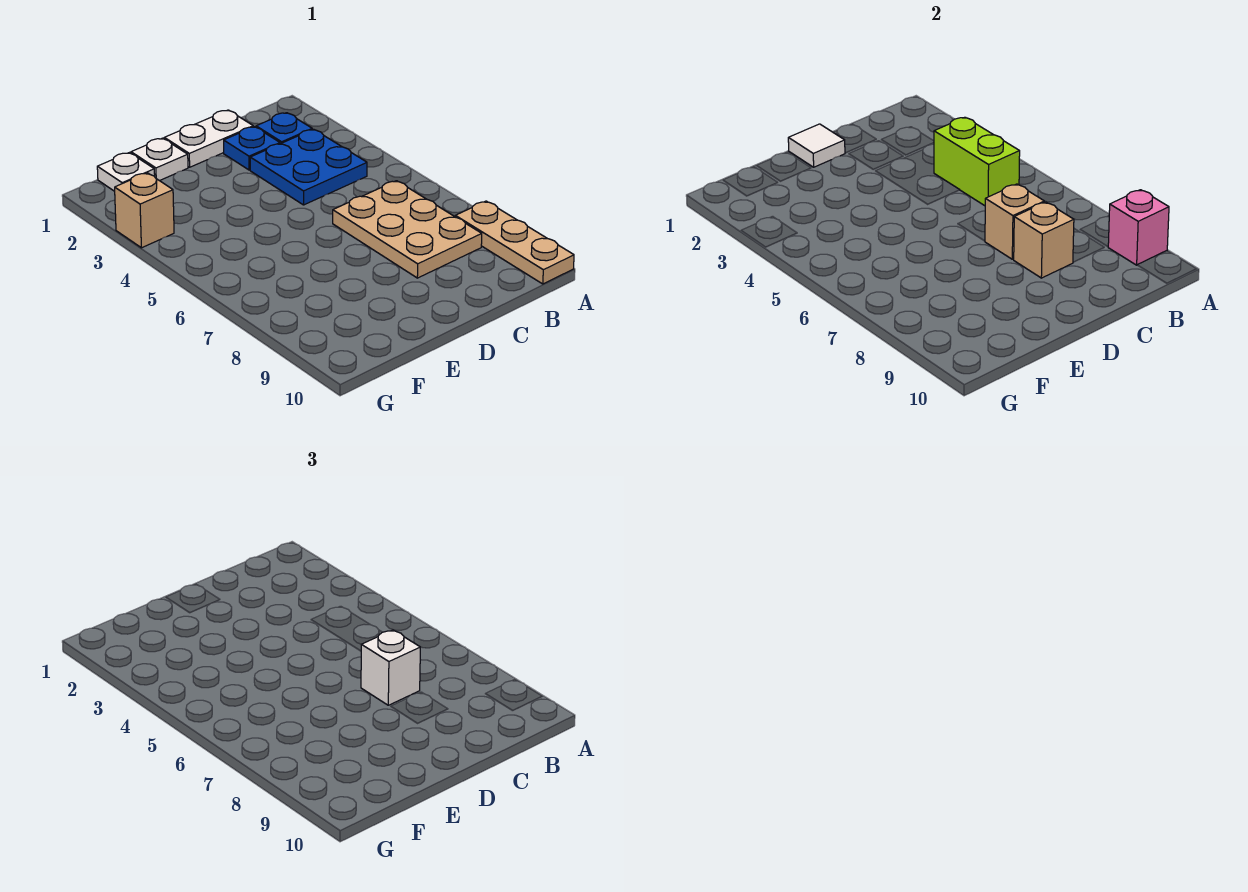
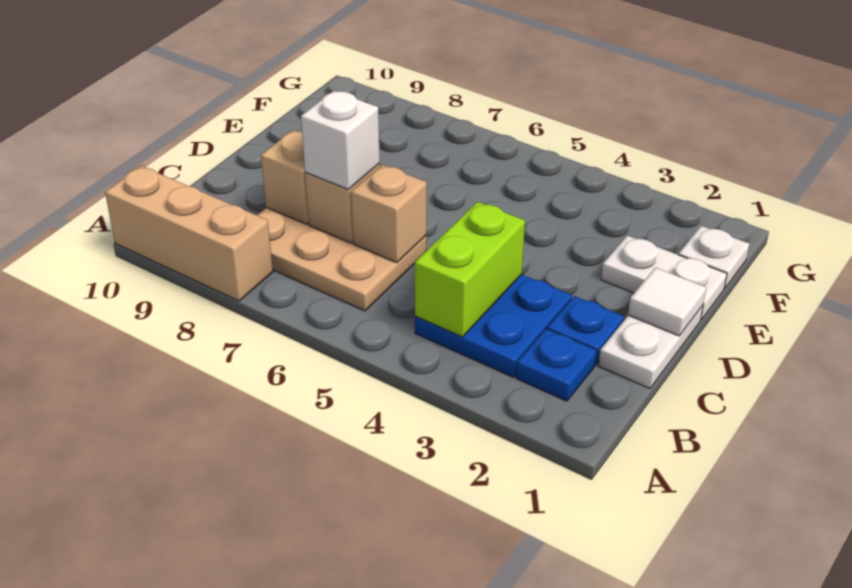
tan plate A8:A10 level 1 -> tan brick A8:A10 level 1
pink brick A9 level 2 -> none
lime brick B4:B5 level 2 -> lime brick B4:C4 level 2
white plate E1 level 1 -> white plate E1:E2 level 1
tan brick G3 level 1 -> tan brick C6 level 2

